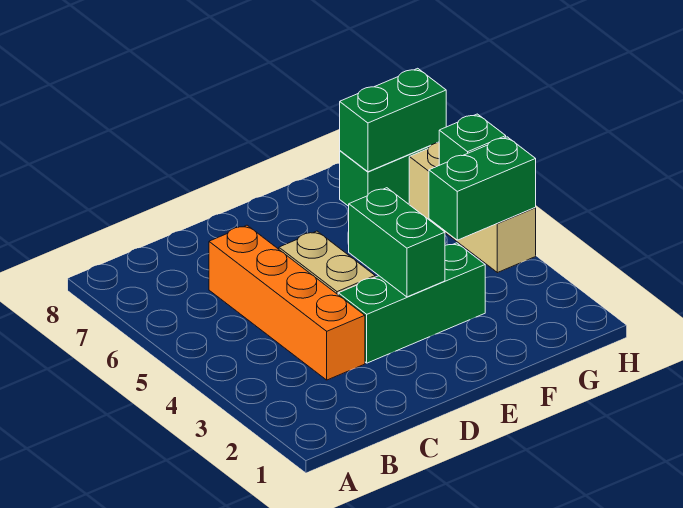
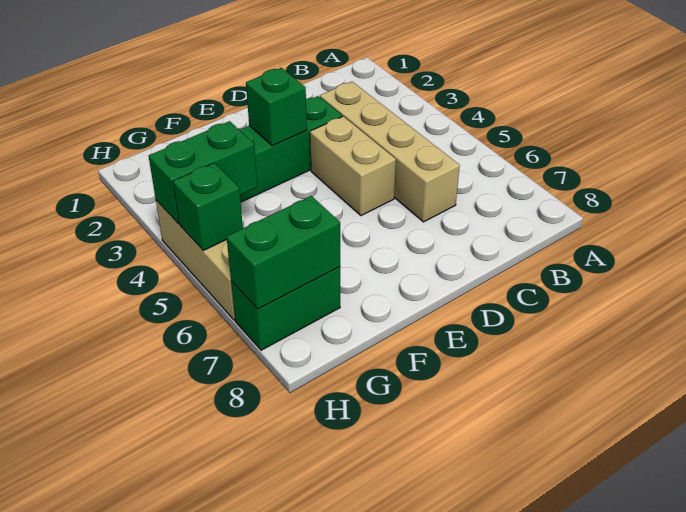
orange brick C3:C6 level 1 -> tan brick C3:C6 level 1
green brick E3:E4 level 2 -> green brick E3 level 2

